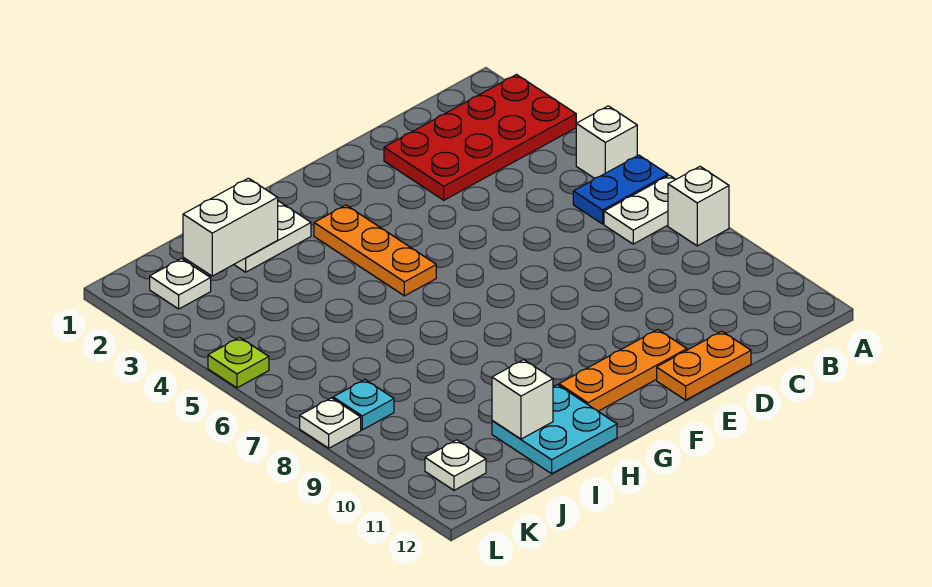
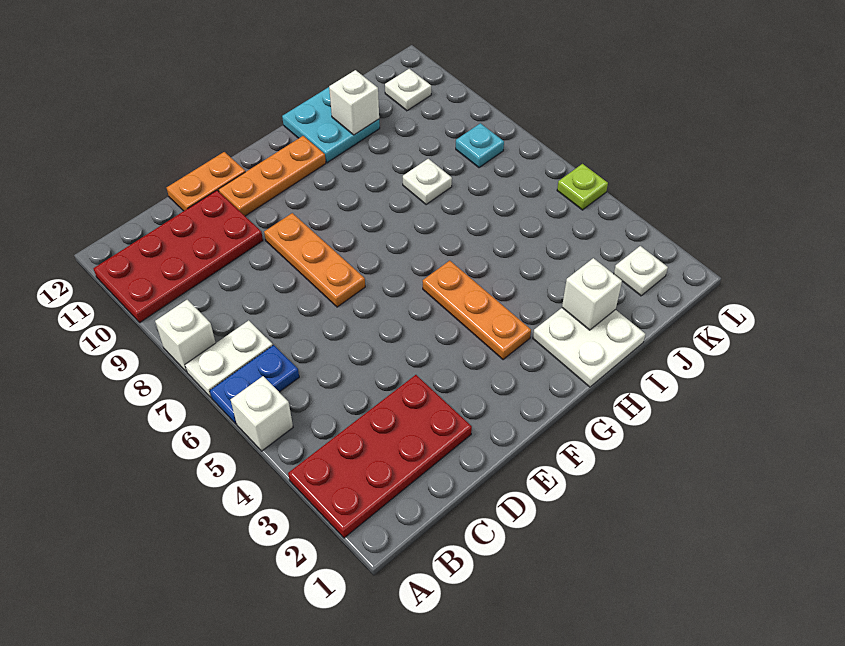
none -> red plate A10:D11 level 1
none -> orange plate E7:E9 level 1
white brick I2:J2 level 2 -> white brick I2 level 2
white plate L8 level 1 -> white plate I8 level 1

